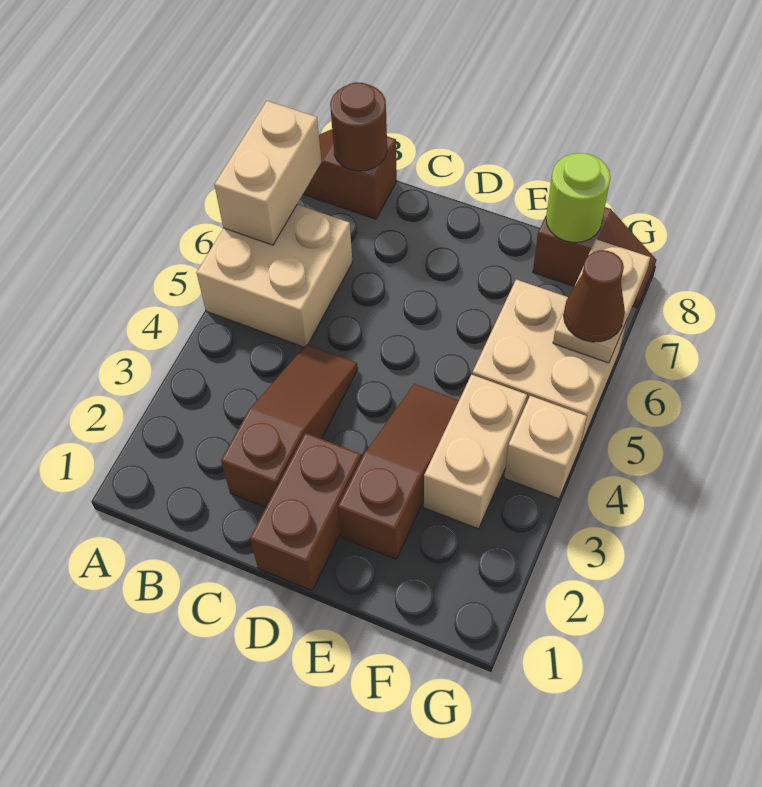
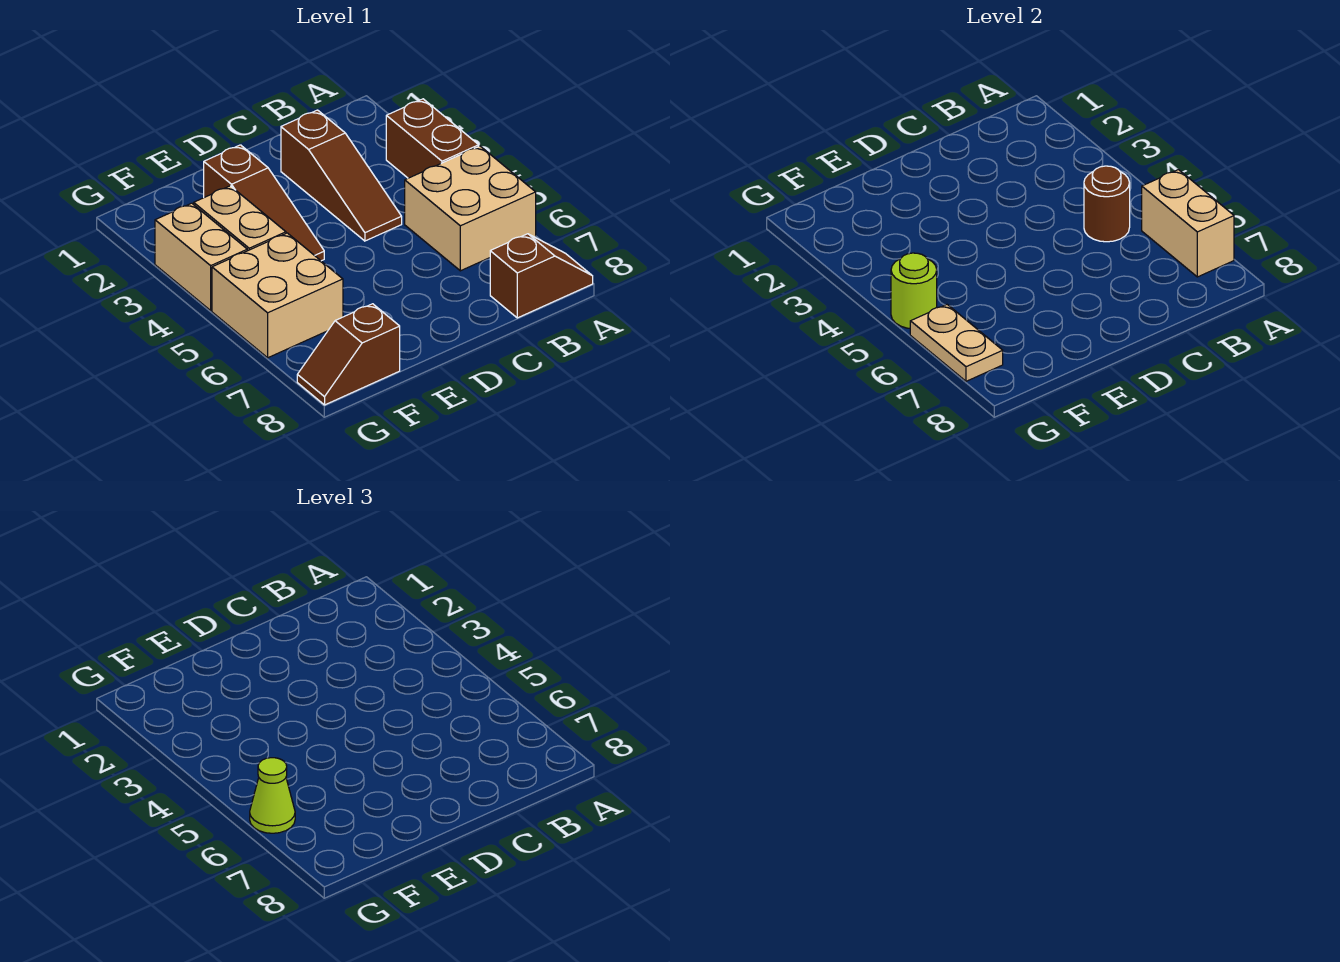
brown round brick B8 level 2 -> brown round brick B5 level 2
brown brick D1:D2 level 1 -> brown brick A3:A4 level 1
lime round brick F8 level 2 -> lime round brick G5 level 2
tan brick G4 level 1 -> tan brick G3:G4 level 1
brown cone G6 level 3 -> lime cone G6 level 3

